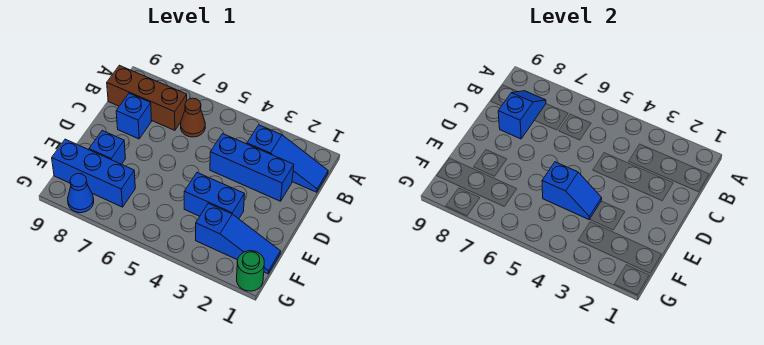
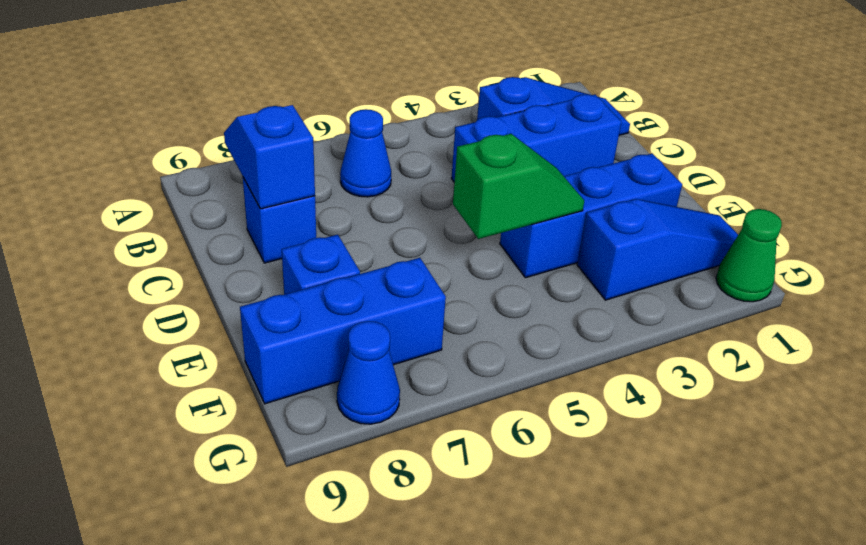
brown cone B6 level 1 -> blue cone B6 level 1
brown brick B7:B9 level 1 -> none
blue brick E3:E4 level 1 -> blue brick E2:E4 level 1
blue slope E4:E5 level 2 top 5 -> green slope E4:E5 level 2 top 5
green round brick G1 level 1 -> green cone G1 level 1

